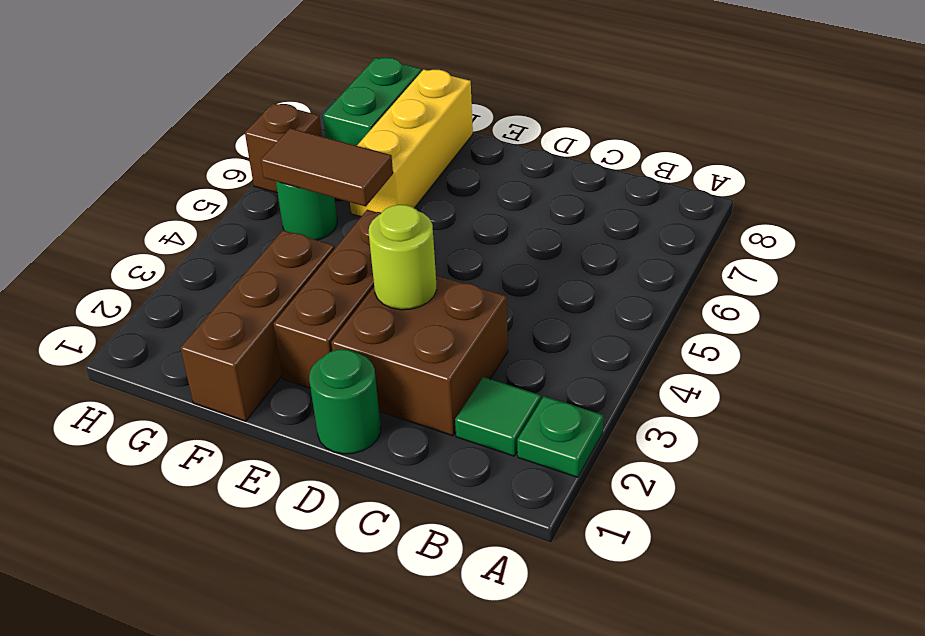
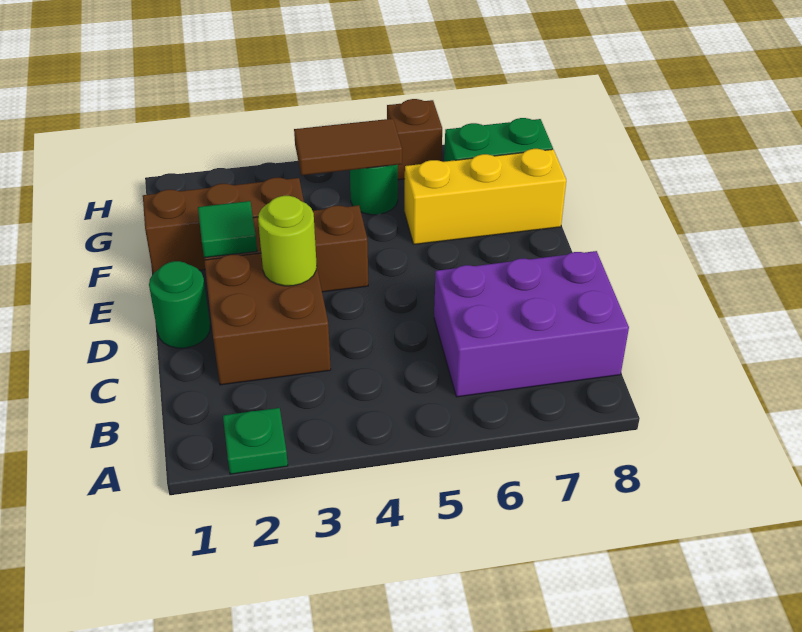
green tile B2 level 1 -> green tile E2 level 2
none -> purple brick B6:C8 level 1
brown tile F5:G5 level 2 -> brown tile G4:G5 level 2

